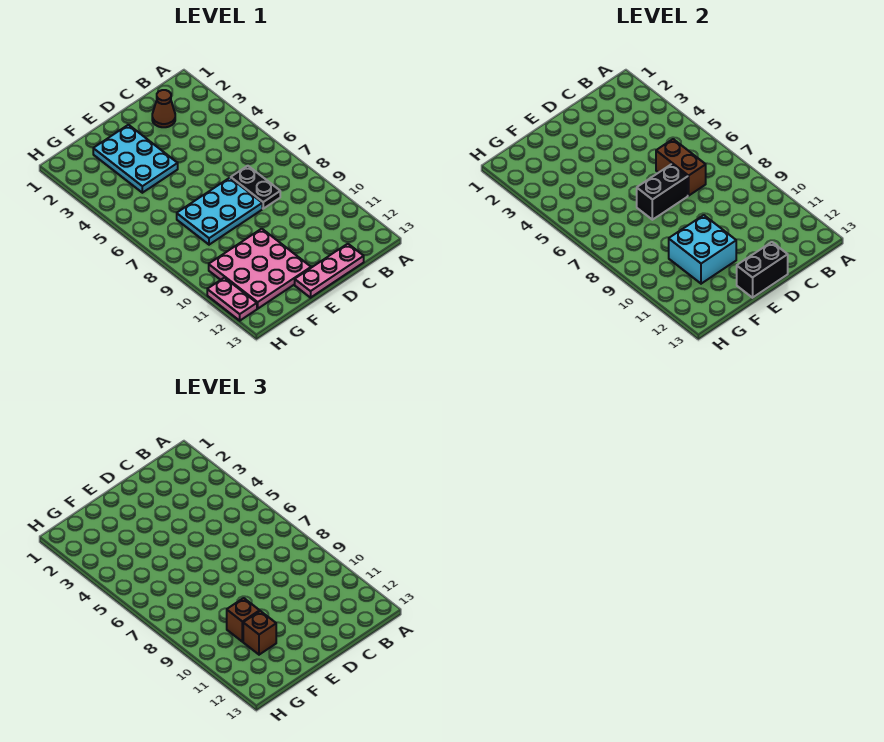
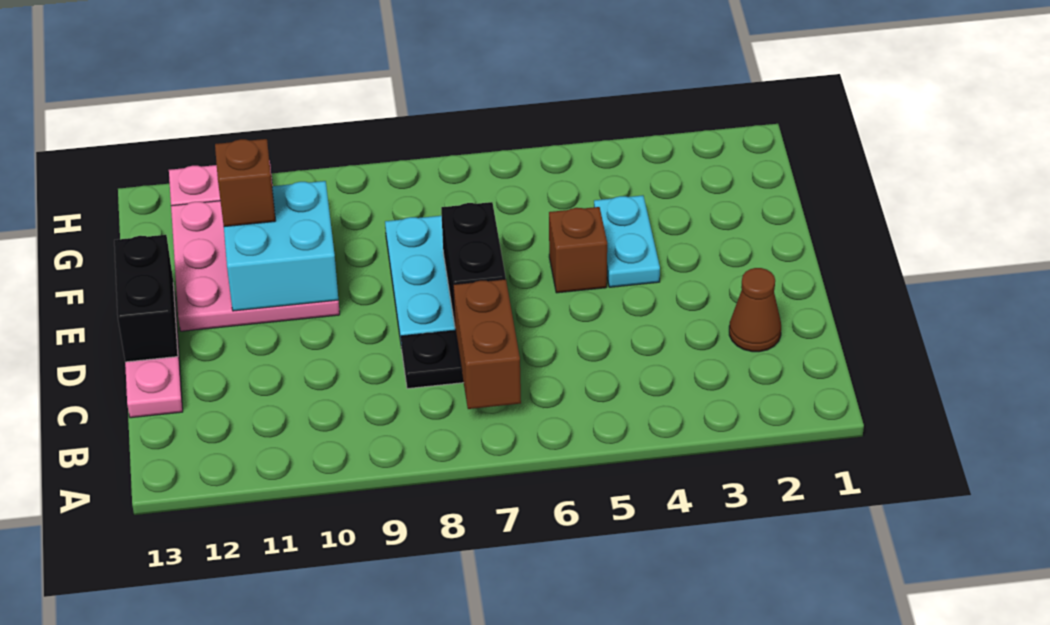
brown brick C6:C7 level 2 -> brown brick B7:C7 level 2
cyan plate E2:F4 level 1 -> cyan plate E4:F4 level 1
brown brick F10 level 3 -> brown brick E5 level 1

